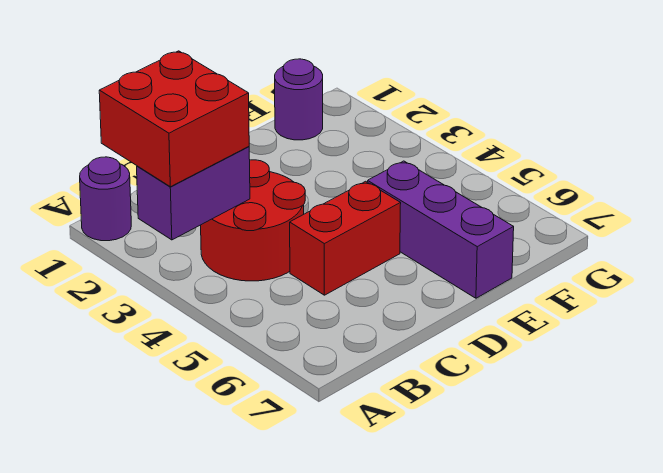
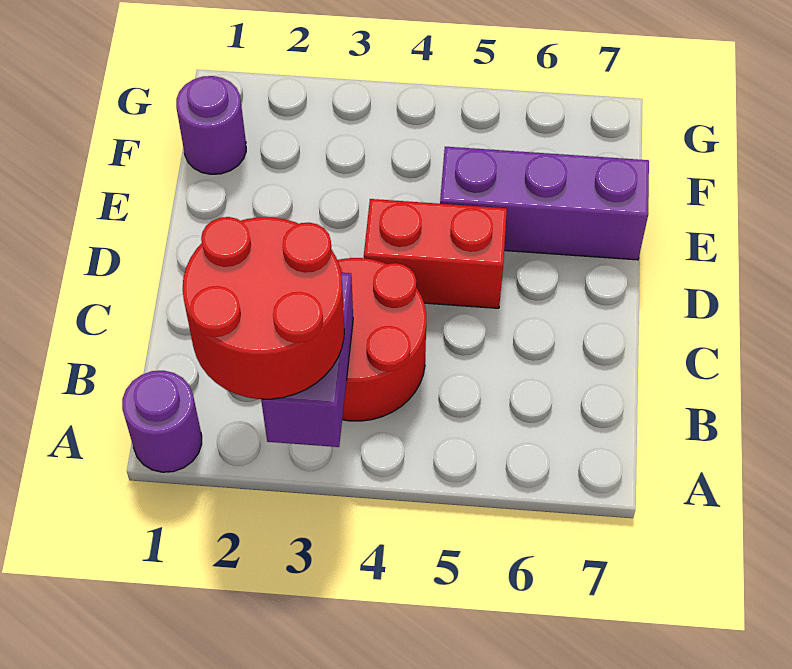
red brick A2:B3 level 3 -> red round brick A2:B3 level 3
red brick C5:D5 level 1 -> red brick D4:D5 level 1

